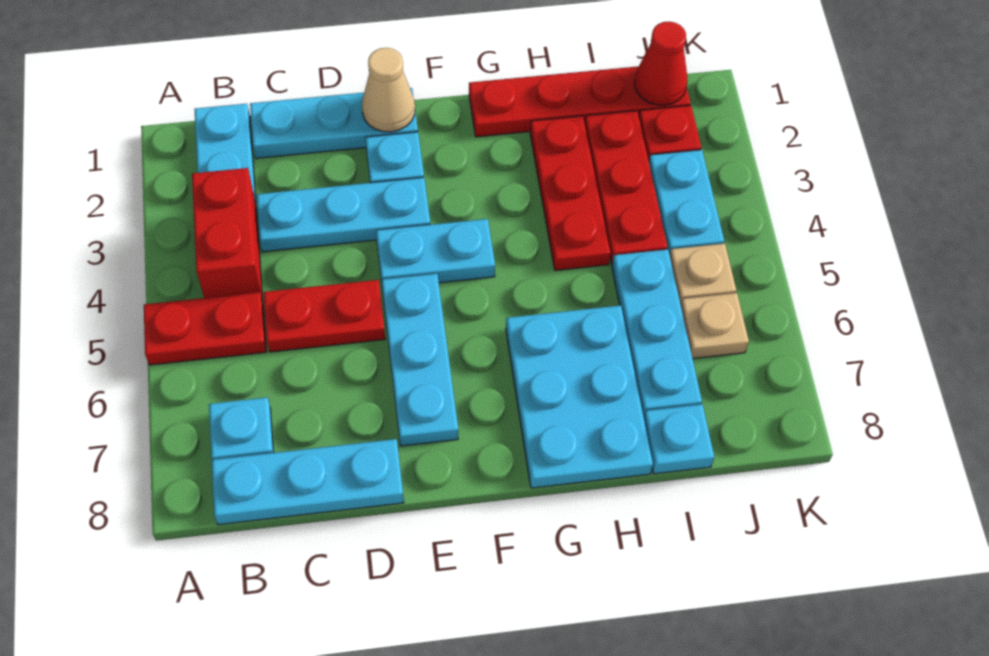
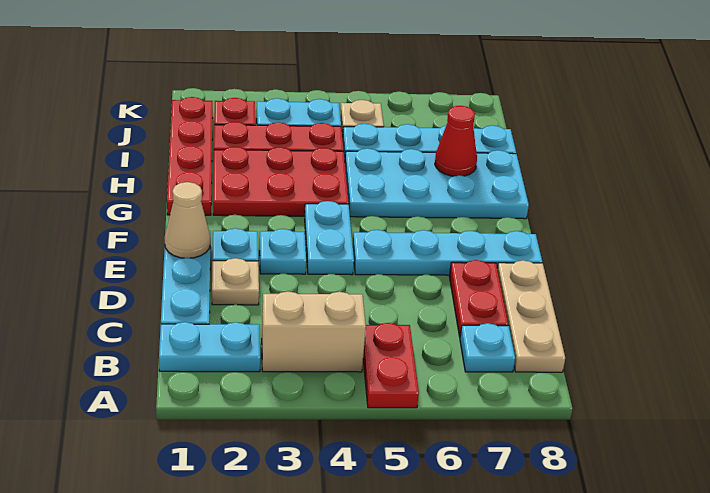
red brick B3:B4 level 1 -> tan brick B3:B4 level 1
cyan plate B8:D8 level 1 -> tan plate B8:D8 level 1
cyan plate C3:E3 level 1 -> cyan plate E3 level 1
red plate C5:D5 level 1 -> red plate C7:D7 level 1
cyan plate E5:E7 level 1 -> cyan plate E5:E8 level 1
cyan plate G6:H8 level 1 -> cyan plate G5:H8 level 1
red plate H2:H4 level 1 -> red plate G2:H4 level 1
red cone J1 level 2 -> red cone H7 level 2
tan plate J6 level 1 -> tan plate D2 level 1

